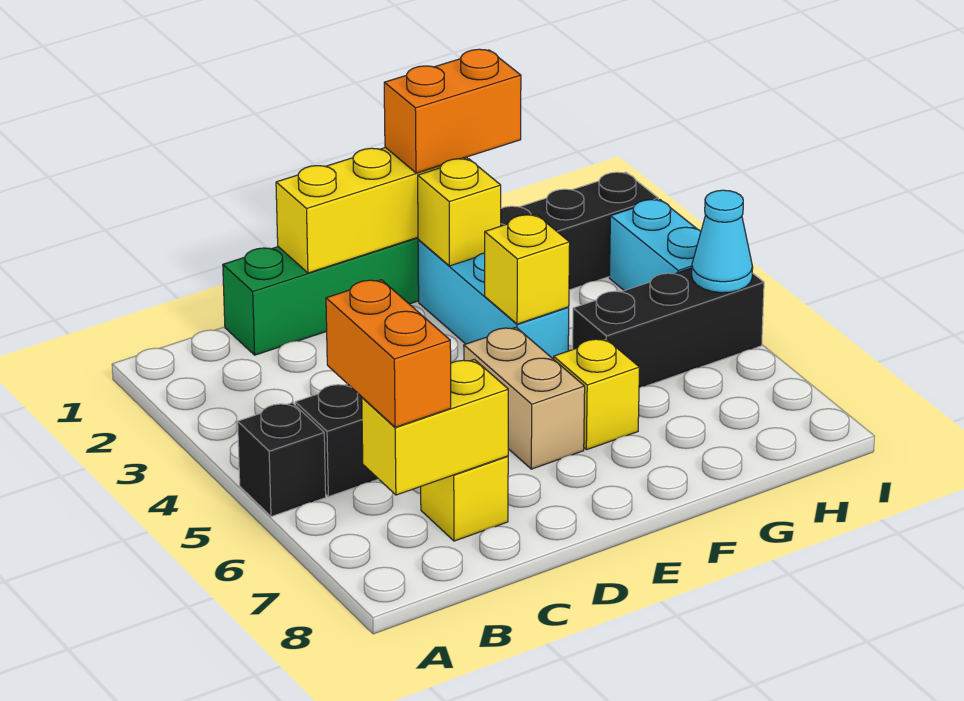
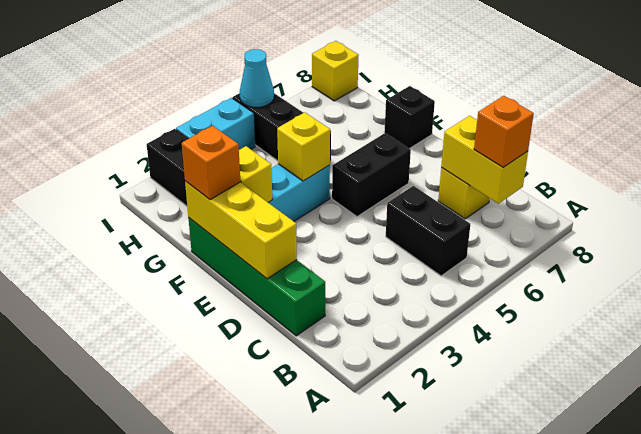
black brick A5 level 1 -> black brick F8 level 1
orange brick B6:B7 level 3 -> orange brick B7 level 3
tan brick E5:E6 level 1 -> black brick E5:E6 level 1
orange brick F1:G1 level 3 -> orange brick F1 level 3
yellow brick F6 level 1 -> yellow brick I8 level 1

